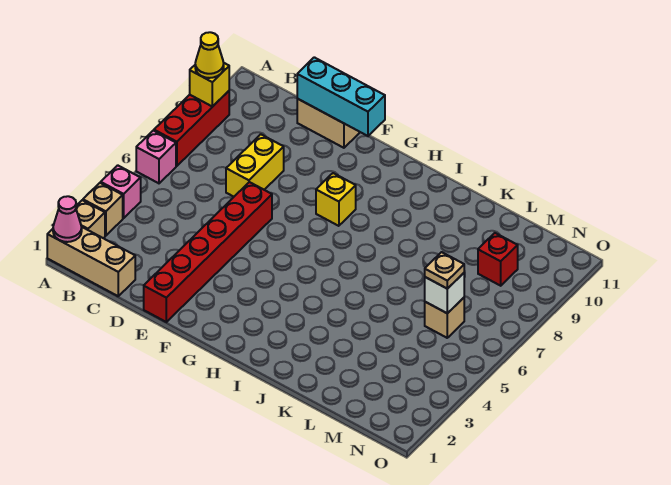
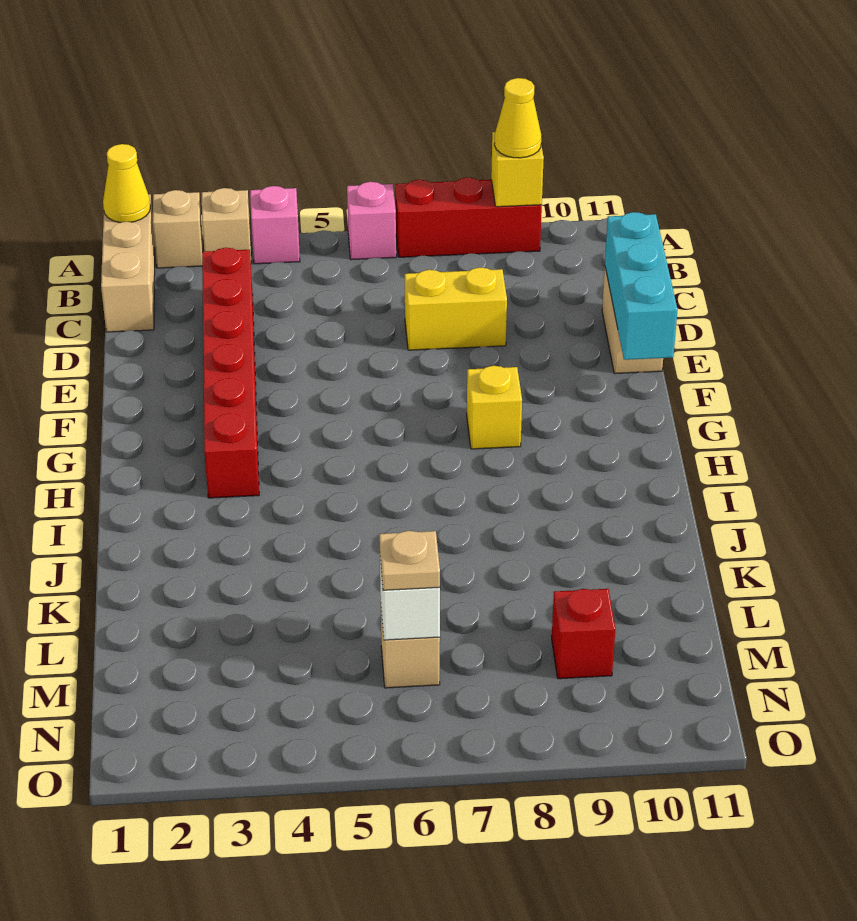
pink cone A1 level 2 -> yellow cone A1 level 2
red brick E1:E6 level 1 -> red brick C3:H3 level 1

